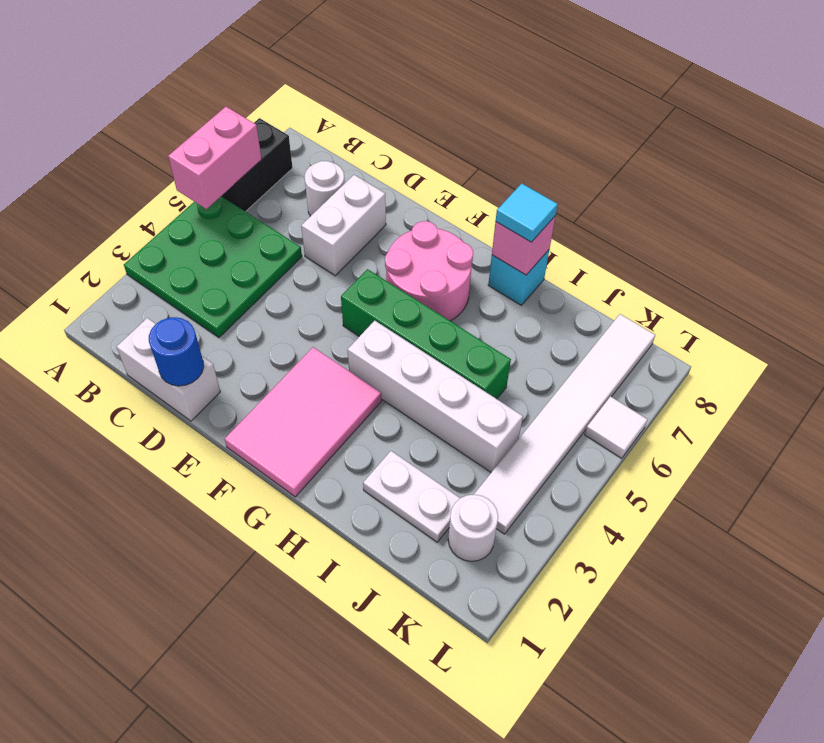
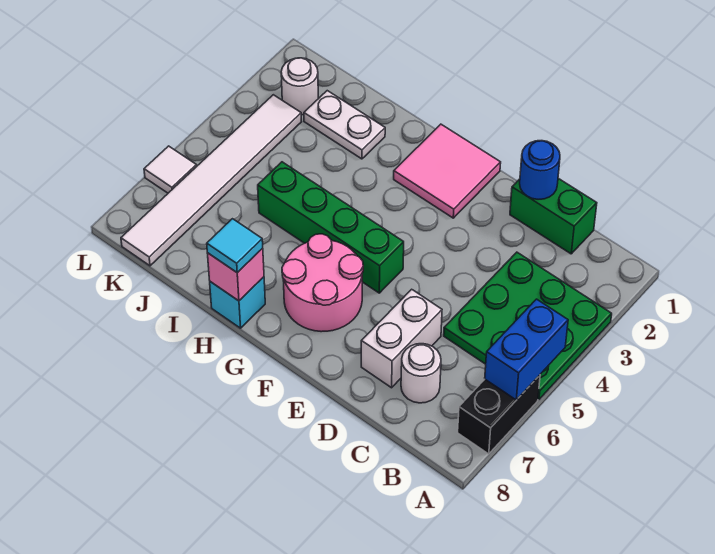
pink brick A5:A6 level 2 -> blue brick A5:A6 level 2
white brick C1:D1 level 1 -> green brick C1:D1 level 1
pink tile F1:G3 level 1 -> pink tile F1:G2 level 1
white brick G4:J4 level 1 -> none

